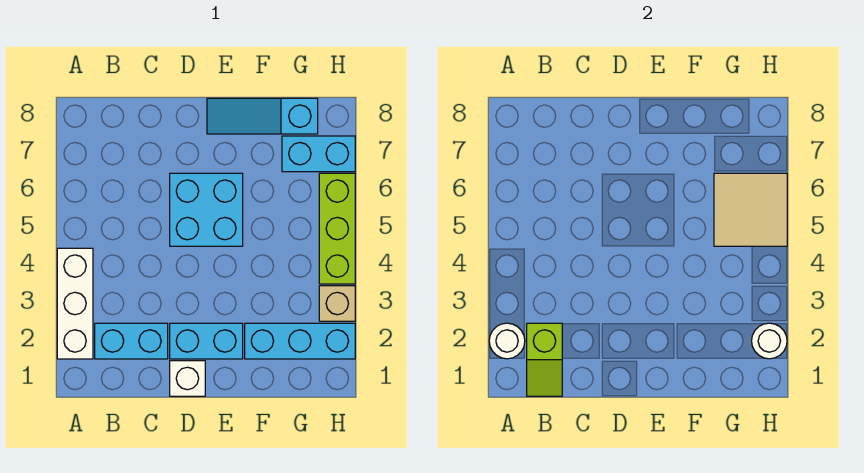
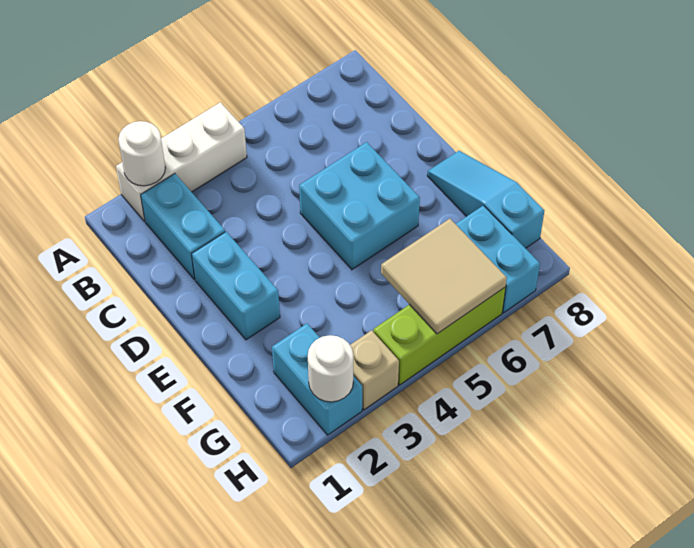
lime slope B1:B2 level 2 top 2 -> none
white brick D1 level 1 -> none
cyan brick F2:H2 level 1 -> cyan brick G2:H2 level 1

